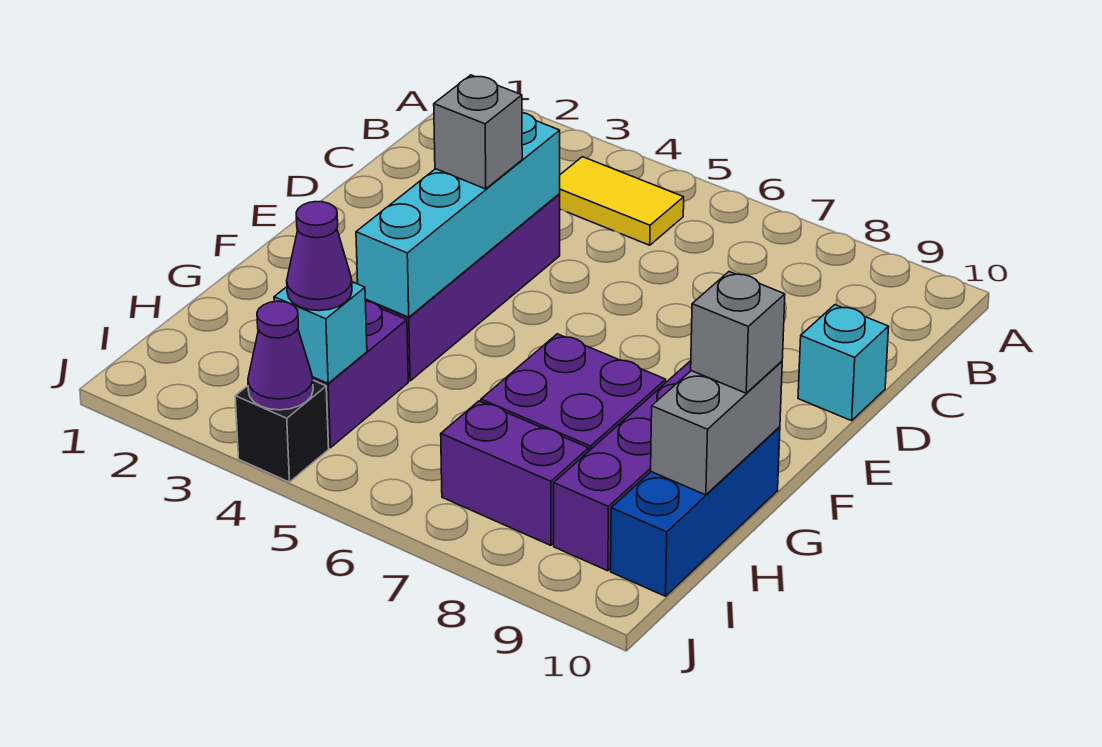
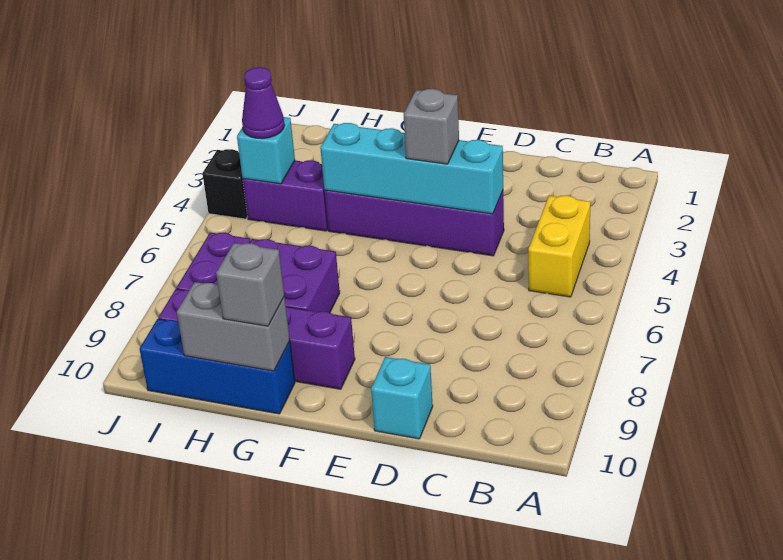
yellow tile B4:B5 level 1 -> yellow brick B4:B5 level 1
purple cone J4 level 2 -> none

